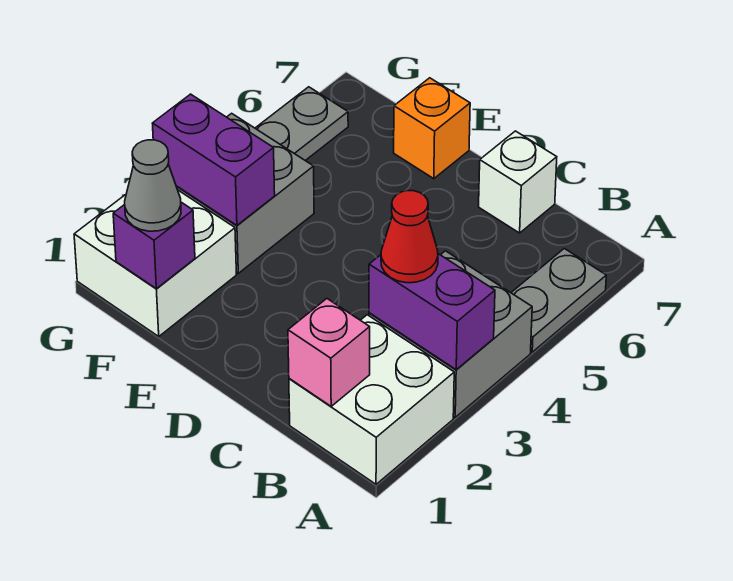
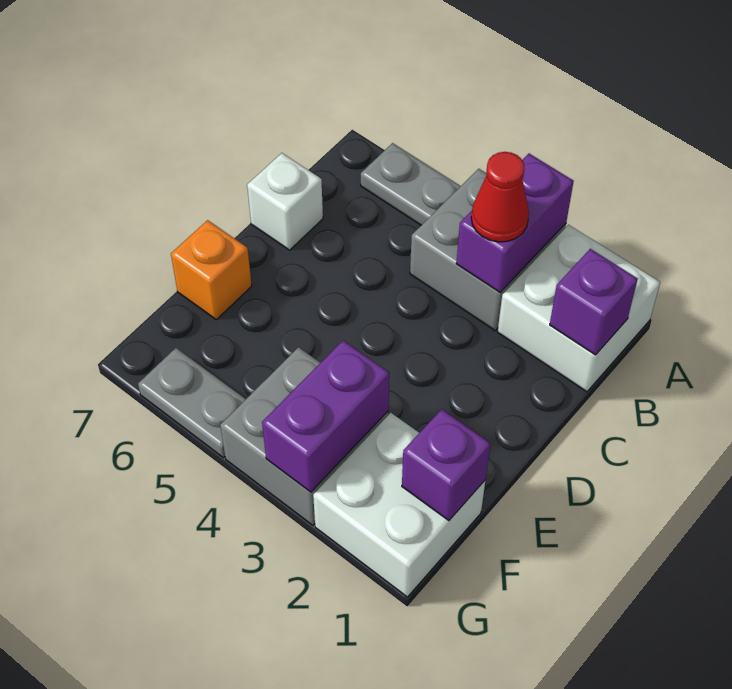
pink brick B1 level 2 -> purple brick B1 level 2
grey cone F1 level 3 -> none

